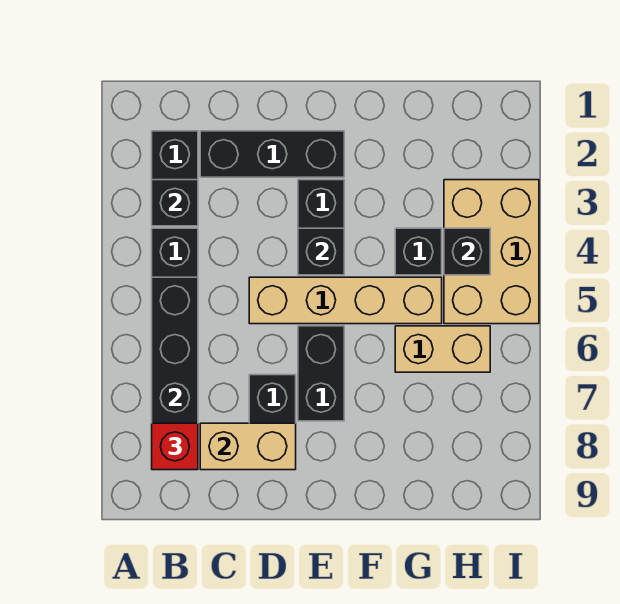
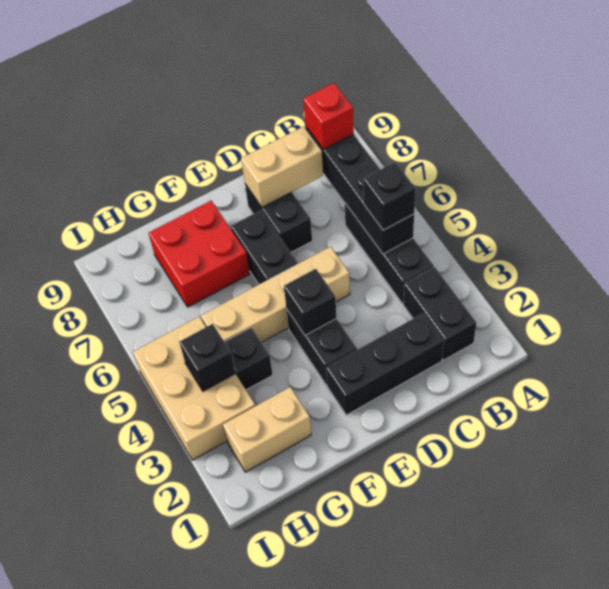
black brick B3 level 2 -> black brick B5 level 3
none -> red brick F7:G8 level 1
tan brick G6:H6 level 1 -> tan brick G2:H2 level 1

